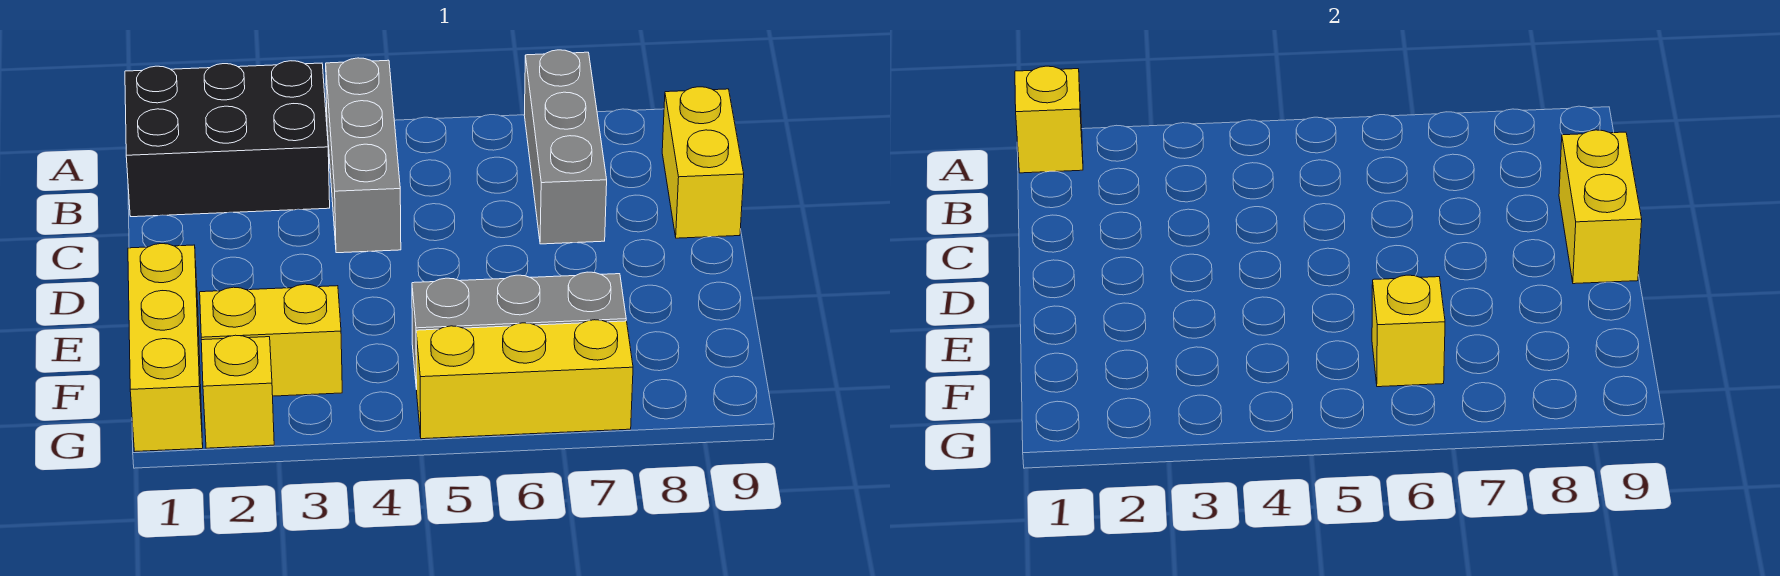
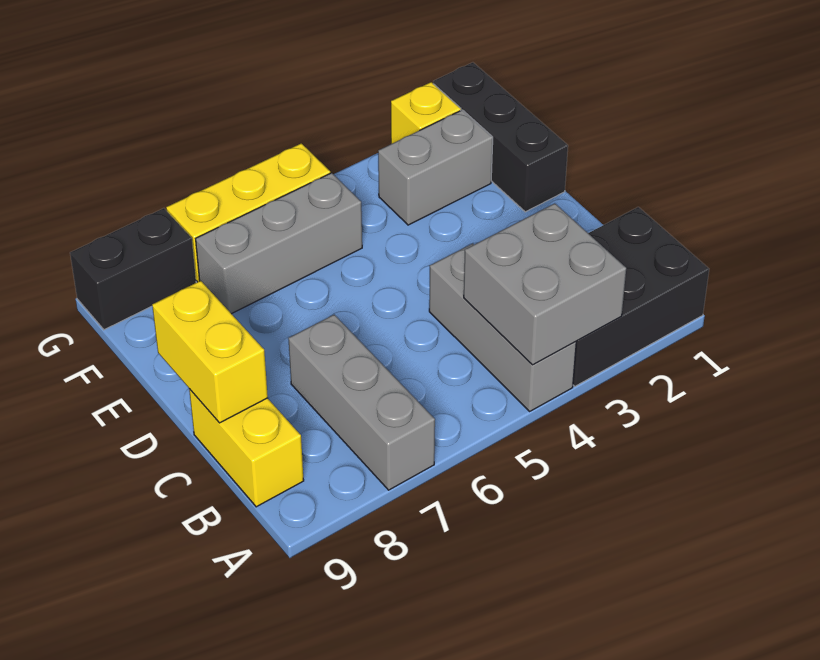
yellow brick A1 level 2 -> none
none -> grey brick A3:B4 level 2
yellow brick E1:G1 level 1 -> black brick E1:G1 level 1
yellow brick F2:F3 level 1 -> grey brick F2:F3 level 1
yellow brick F6 level 2 -> none
none -> black brick G8:G9 level 1

